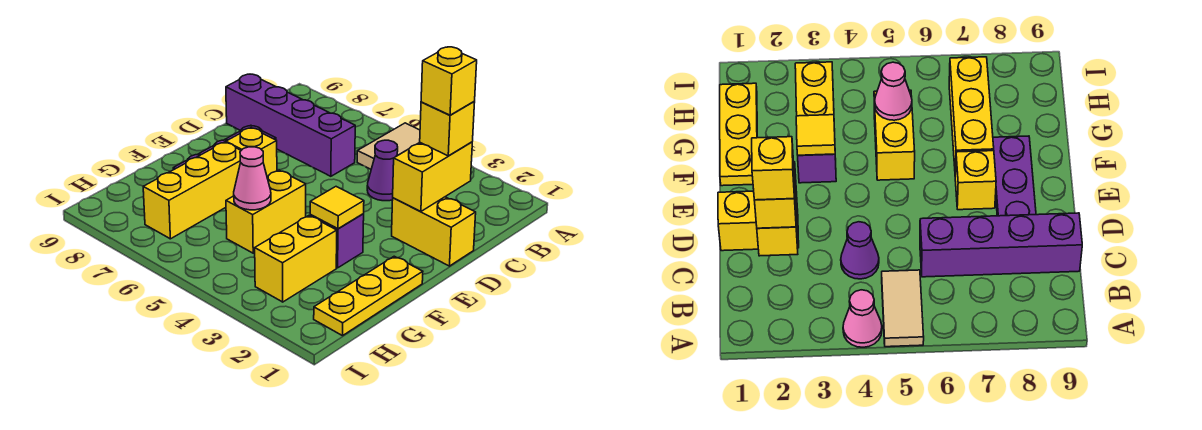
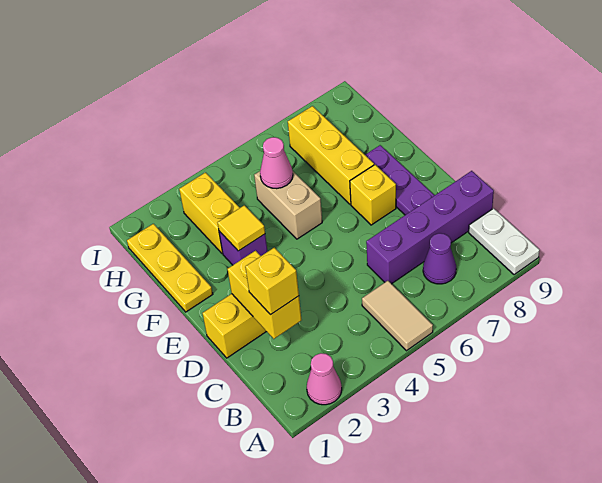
pink cone A4 level 1 -> pink cone A2 level 1
none -> white plate A9:B9 level 1
yellow brick C2 level 4 -> none
purple cone C4 level 1 -> purple cone B7 level 1
yellow brick F5:G5 level 1 -> tan brick F5:G5 level 1

